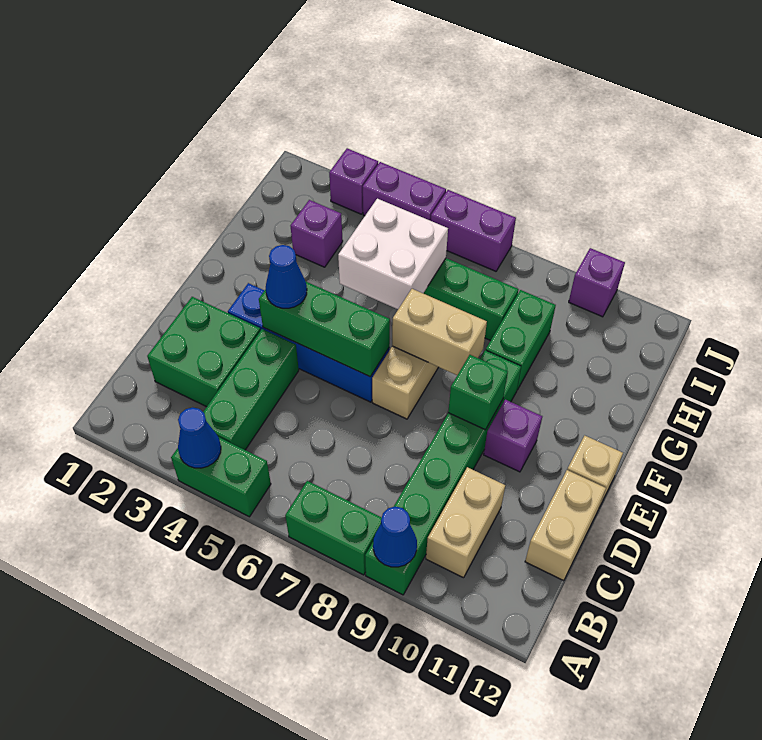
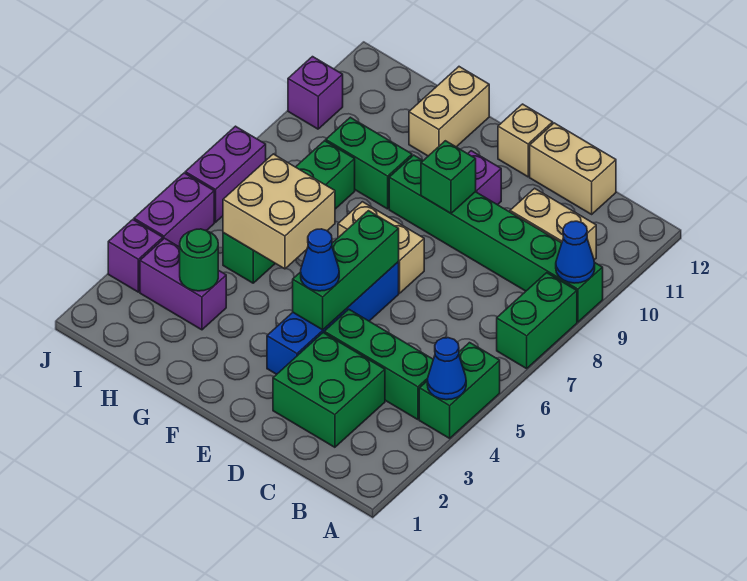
tan brick F7:F8 level 2 -> tan brick G11:G12 level 1
white brick G5:H6 level 2 -> tan brick G5:H6 level 2
purple brick H3 level 1 -> purple brick H3:I3 level 1
none -> green round brick H3 level 2

